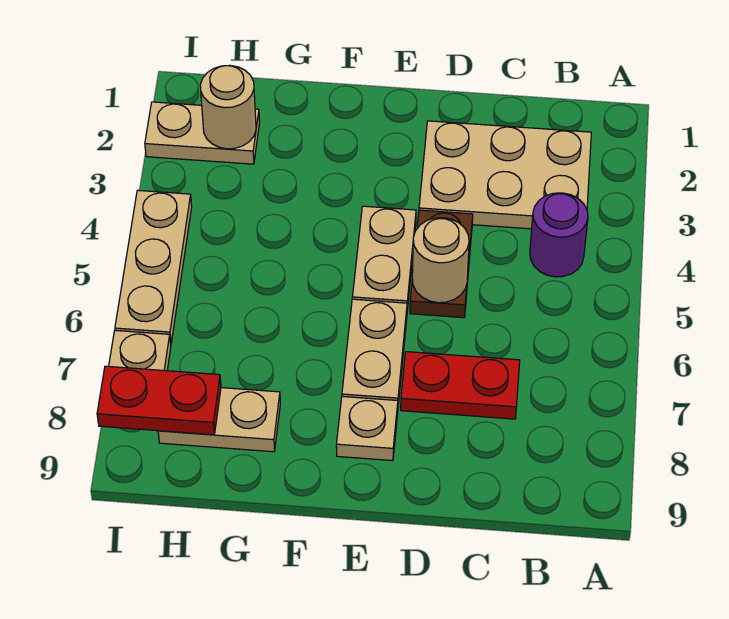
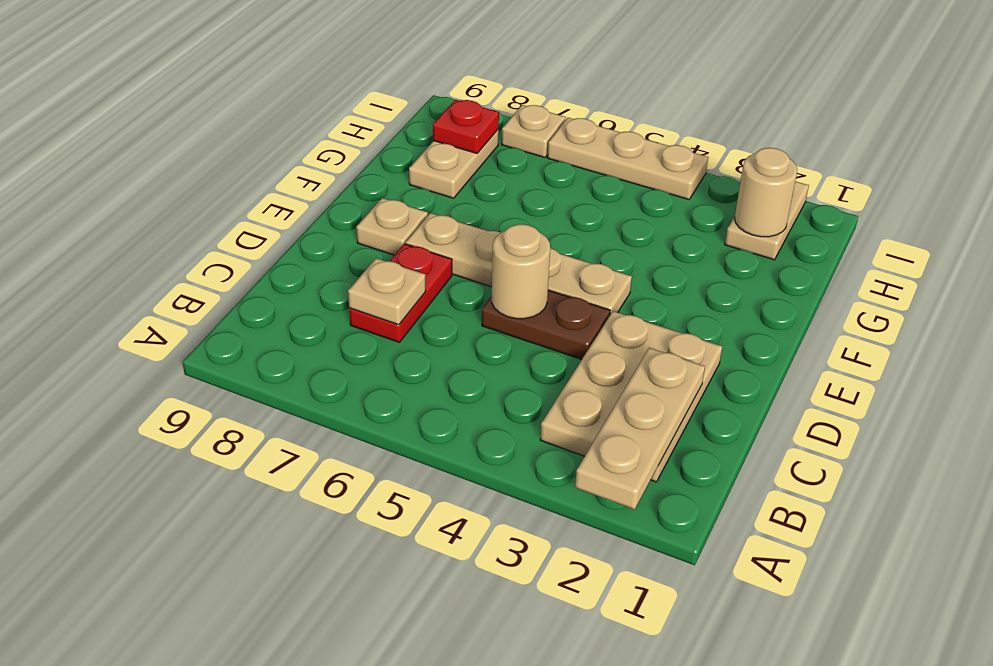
none -> tan plate A2:C2 level 2
purple round brick B4 level 1 -> none
none -> tan plate C7 level 2
red plate H8:I8 level 2 -> red plate H8 level 2

